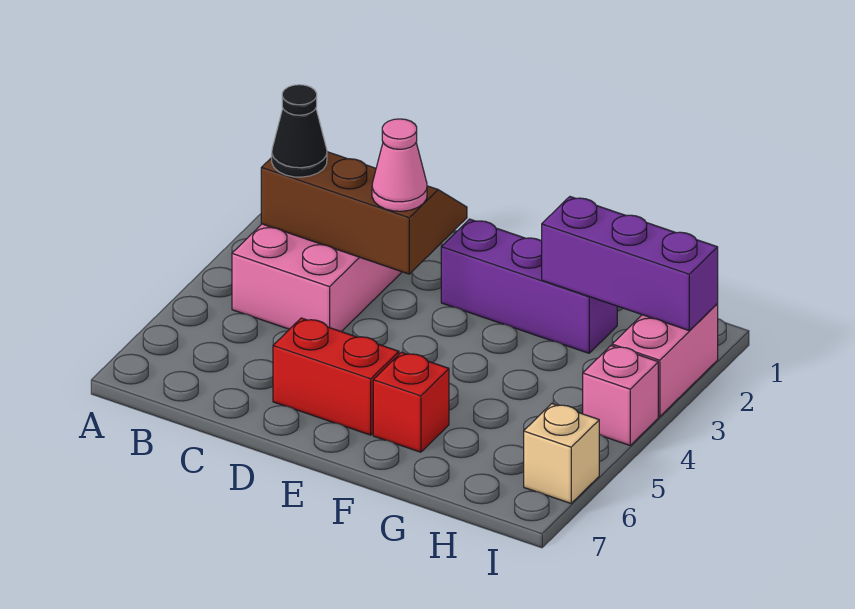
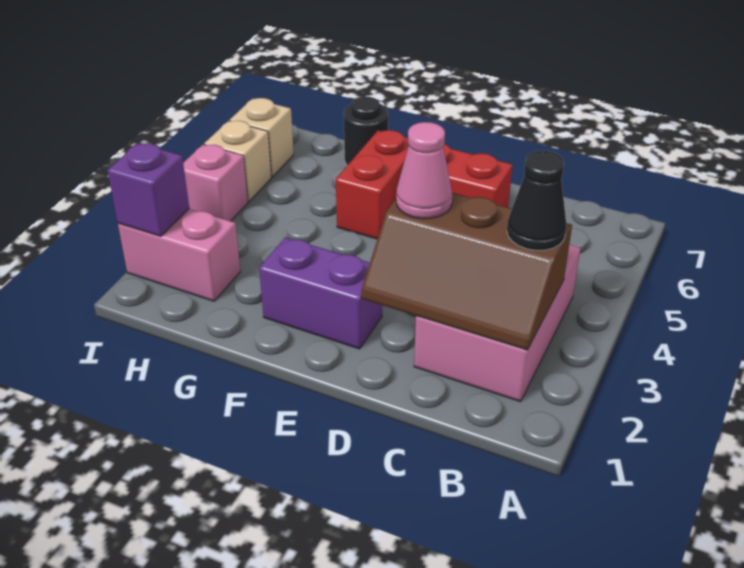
purple brick E2:G2 level 1 -> purple brick E2:F2 level 1
red brick F6 level 1 -> red brick F5:F6 level 1
purple brick G2:I2 level 2 -> purple brick I2 level 2
none -> black round brick G7 level 1
pink brick I2:I3 level 1 -> pink brick H2:I2 level 1
none -> tan brick I5 level 1

